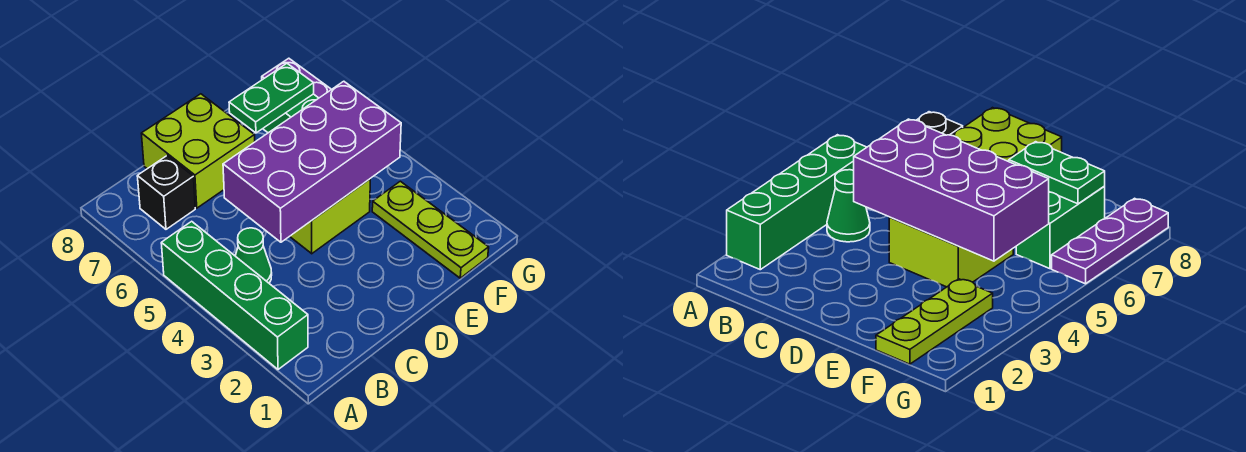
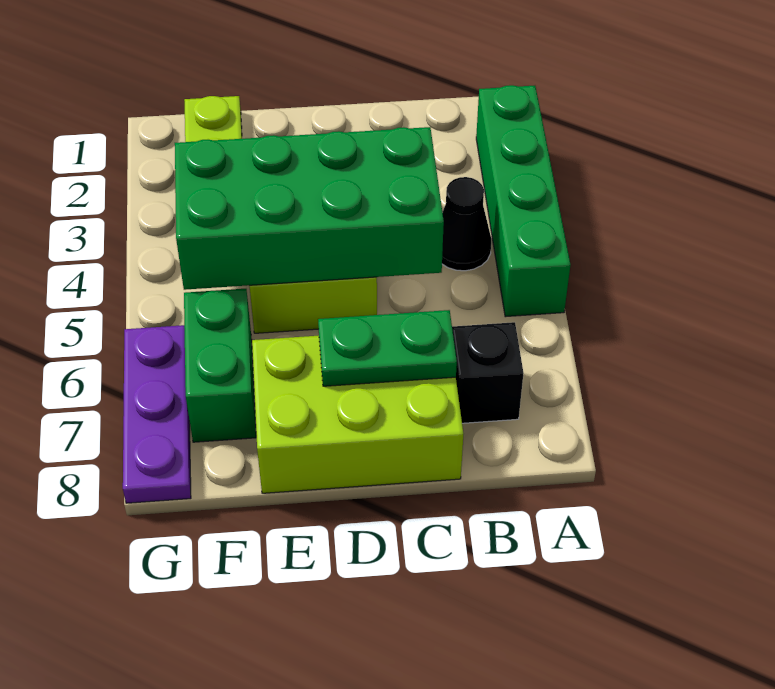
green cone B4 level 1 -> black cone B4 level 1
purple brick C4:F5 level 2 -> green brick C4:F5 level 2
lime brick C7:D8 level 1 -> lime brick C7:E8 level 1
green plate E7:F7 level 2 -> green plate C7:D7 level 2

